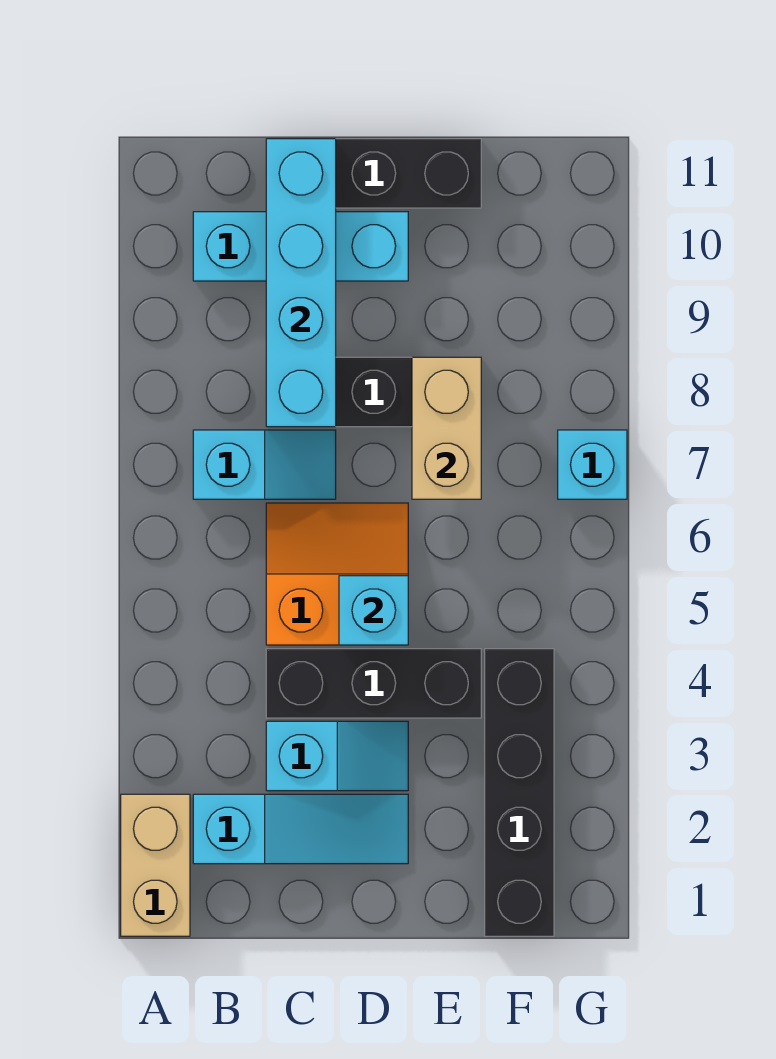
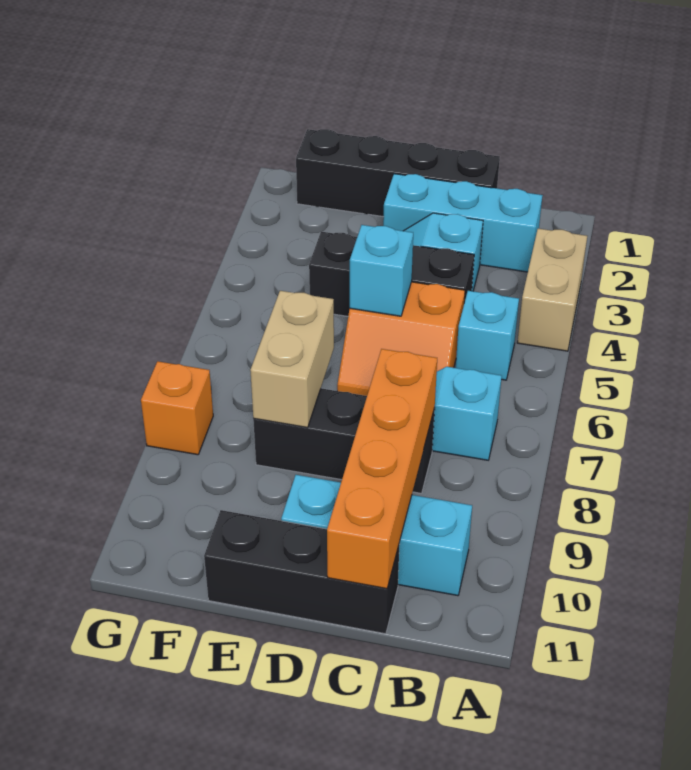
tan brick A1:A2 level 1 -> tan brick A3:A4 level 1
cyan slope B2:D2 level 1 top B -> cyan brick B2:D2 level 1
cyan brick C8:C11 level 2 -> orange brick C8:C11 level 2
black brick F1:F4 level 1 -> black brick C1:F1 level 1
cyan brick G7 level 1 -> cyan brick B5 level 1
none -> orange brick G8 level 1

